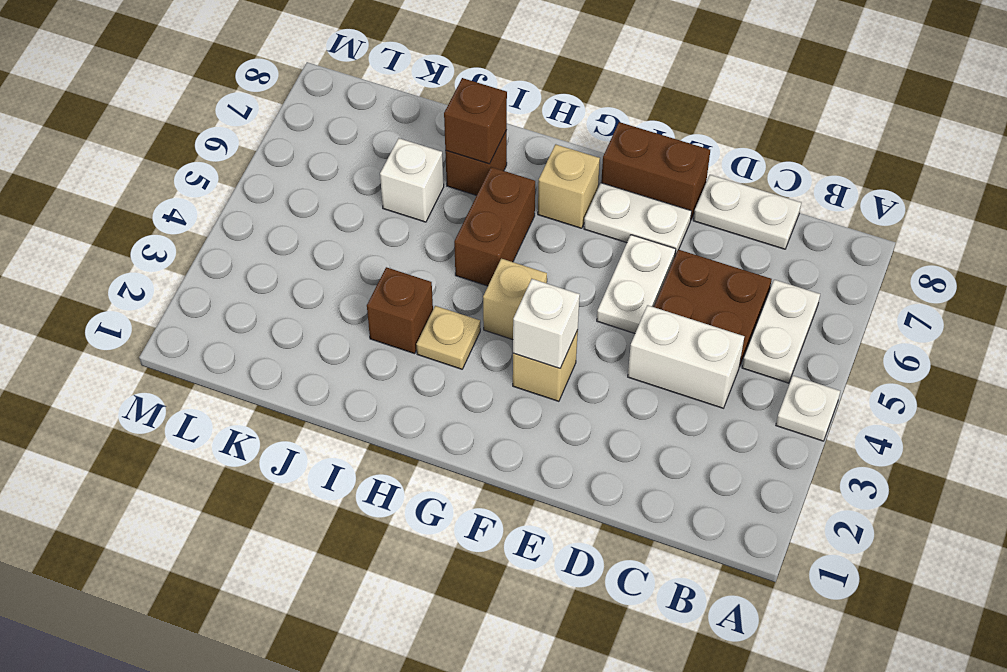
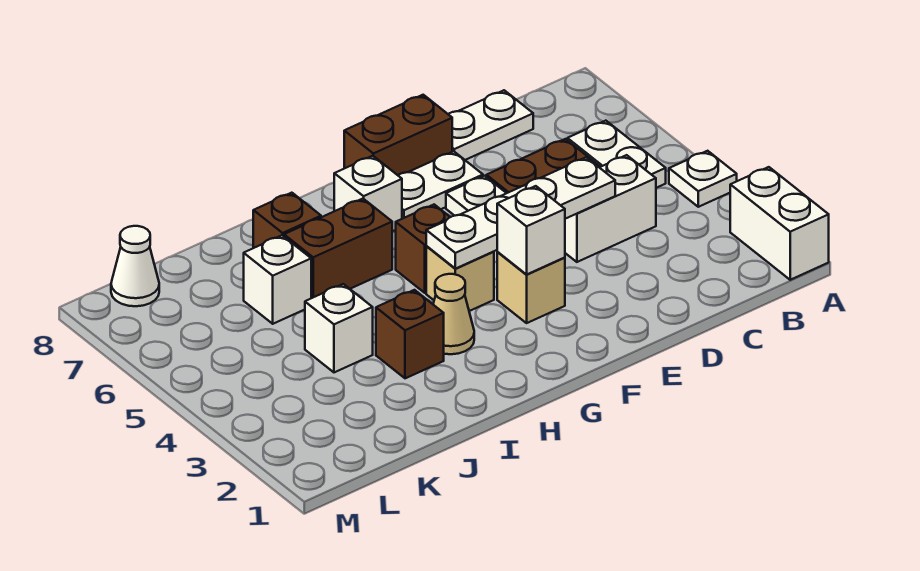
none -> white brick A1:A2 level 1
none -> white plate D4:G4 level 2
tan brick G7 level 1 -> white brick G7 level 1
tan plate H3 level 1 -> tan cone H3 level 1
brown brick H5:H6 level 1 -> brown brick H6:I6 level 1
brown brick I7 level 2 -> brown brick G5 level 1
none -> white brick J4 level 1
none -> white cone L8 level 1

